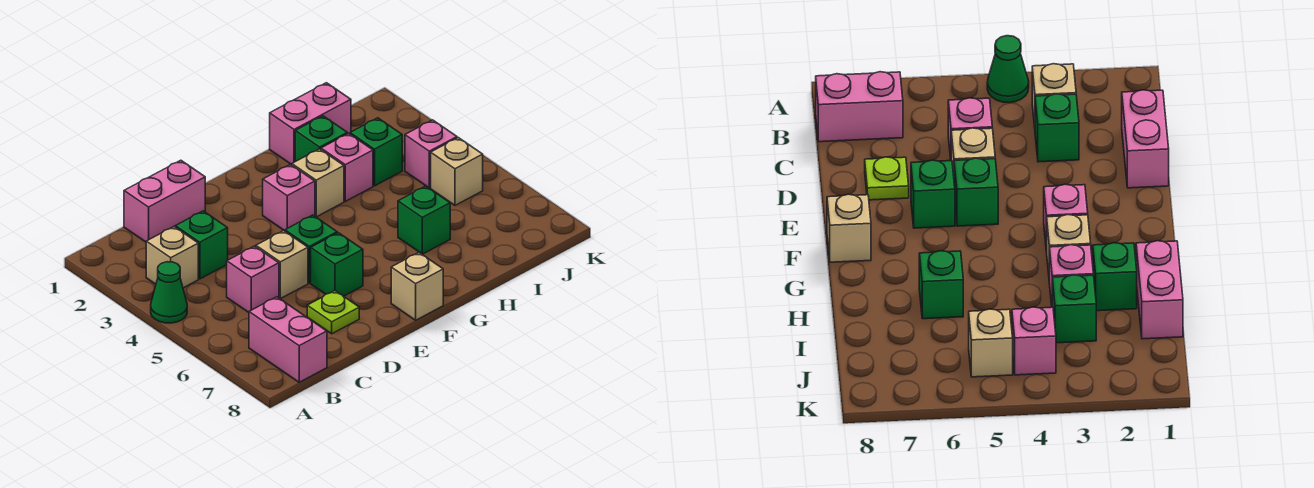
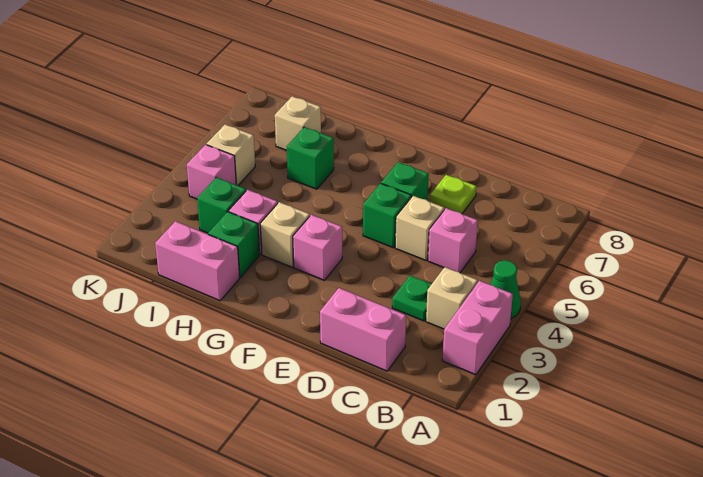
pink brick B7:B8 level 1 -> pink brick A2:A3 level 1
green brick C3 level 1 -> green plate C3 level 1
tan brick F8 level 1 -> tan brick I7 level 1

